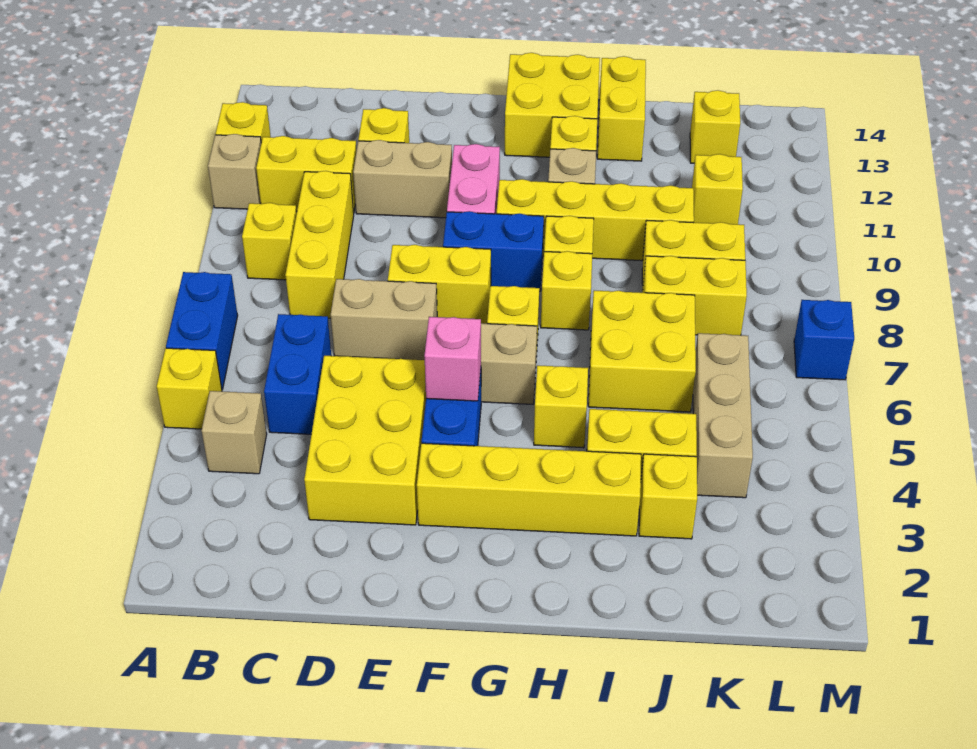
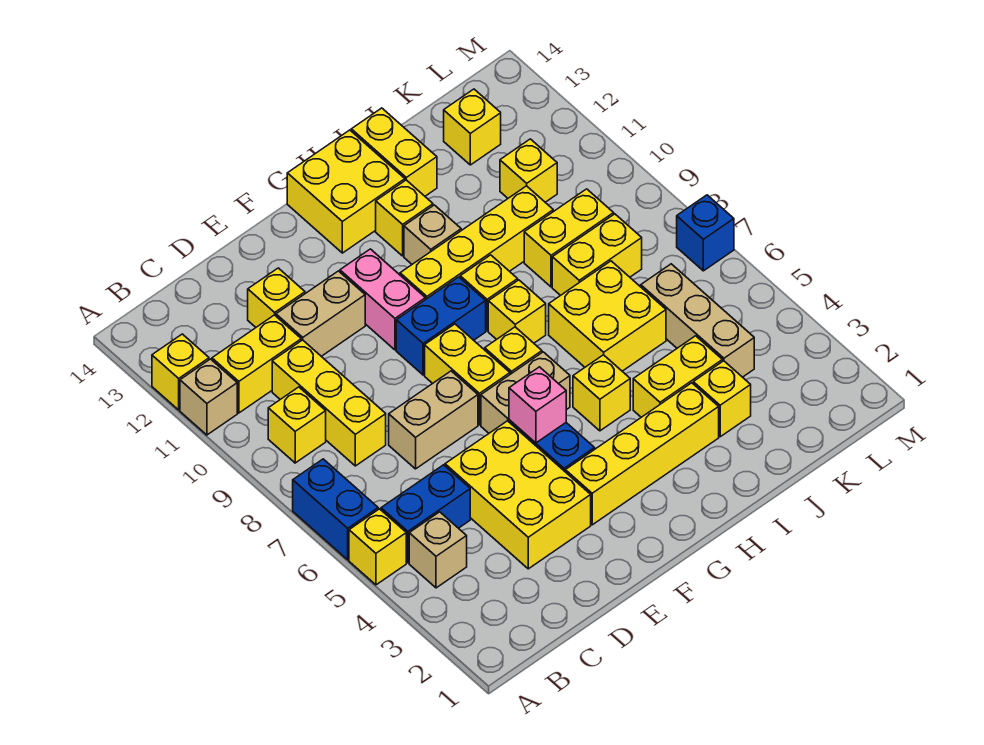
blue brick C5:C6 level 1 -> blue brick B5:C5 level 1
yellow brick E8:F8 level 1 -> yellow brick F7:F8 level 1

